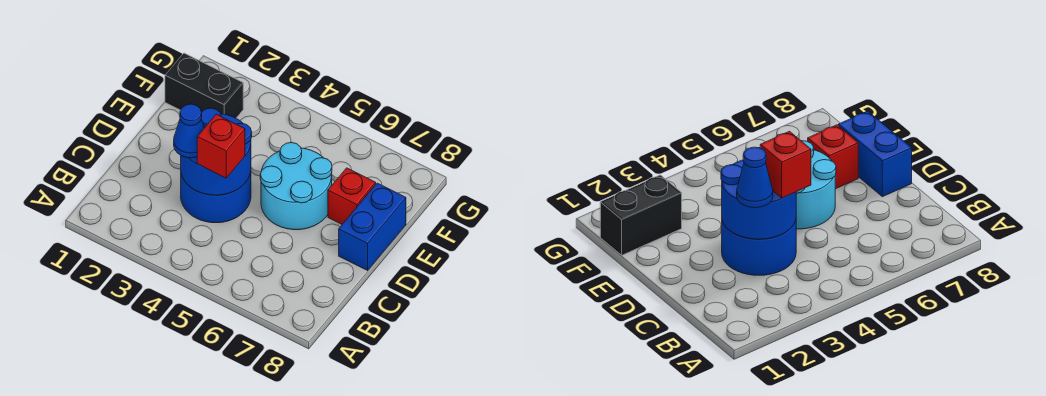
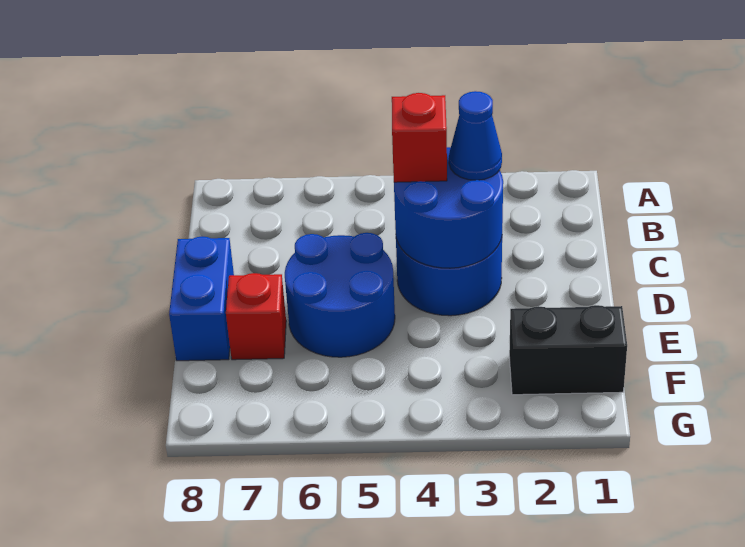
cyan round brick D5:E6 level 1 -> blue round brick D5:E6 level 1

